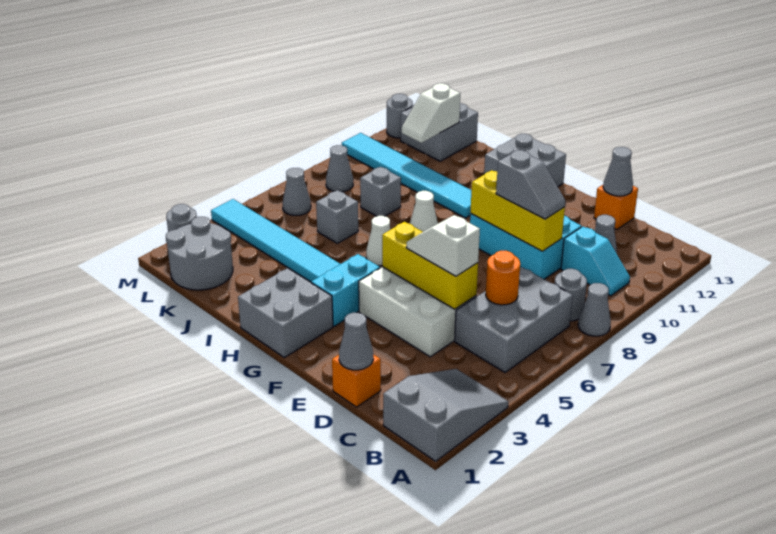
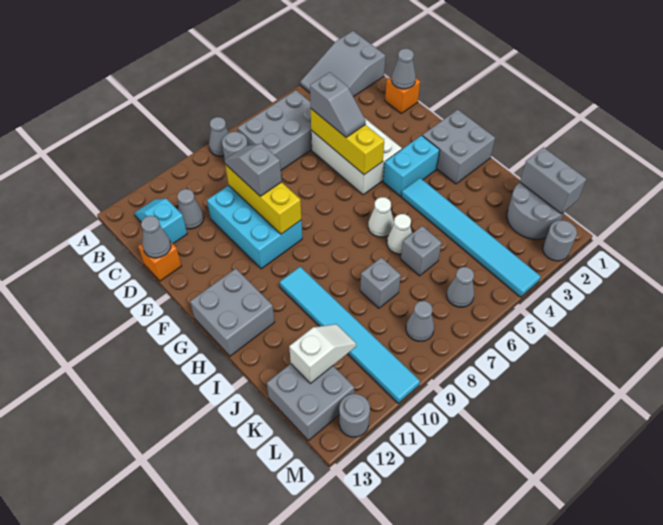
cyan slope B10:C10 level 1 top C -> cyan slope B12:C12 level 1 top C
orange round brick C6 level 2 -> none
white slope D5:E5 level 3 top D -> grey slope D5:E5 level 3 top D
white cone H8 level 1 -> white cone I6 level 1
none -> grey brick K1:L1 level 2

